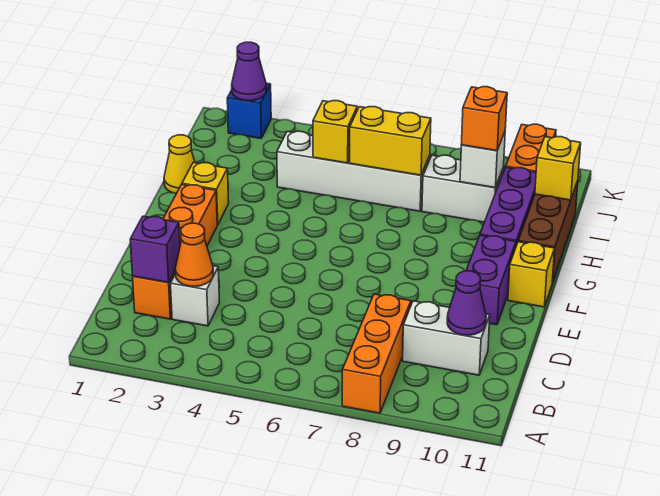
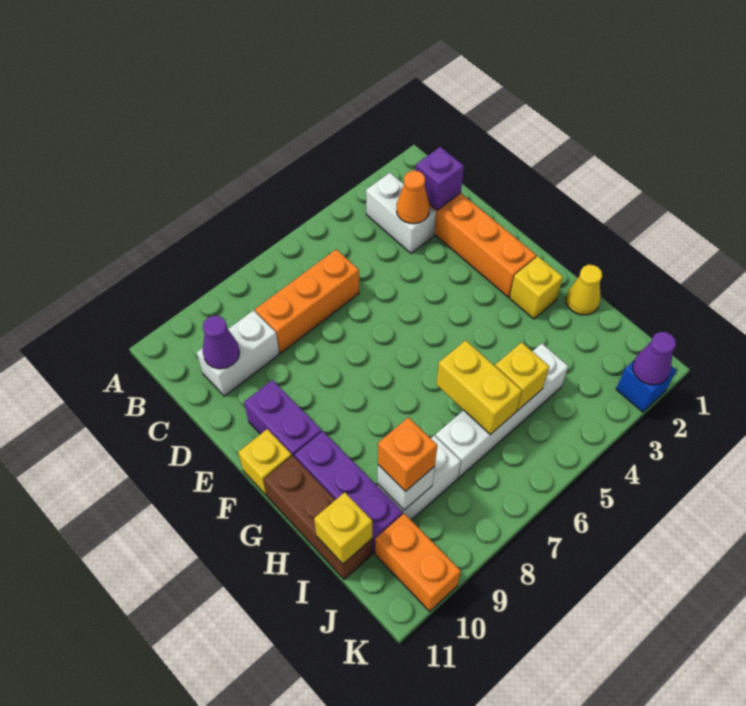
orange brick A8:C8 level 1 -> orange brick C6:C8 level 1
white brick C3 level 1 -> white brick B3:C3 level 1
yellow brick I6:I7 level 2 -> yellow brick H6:I6 level 2

